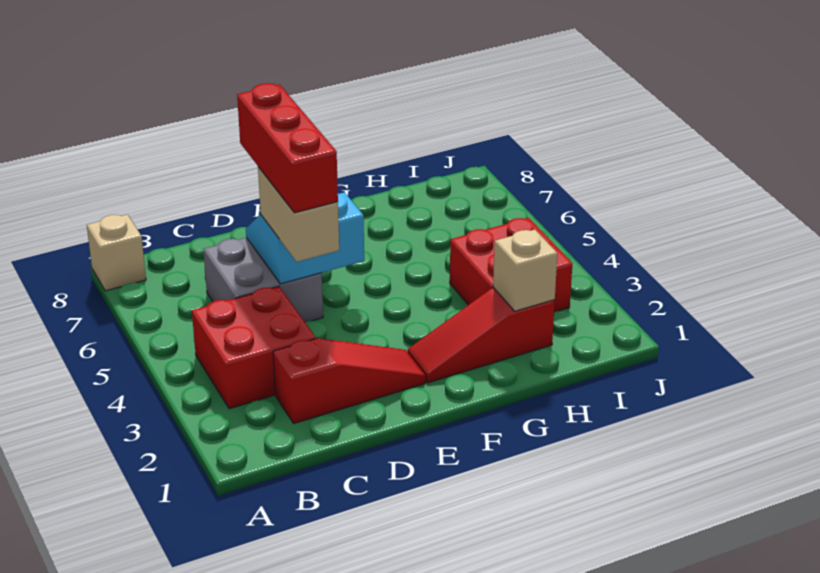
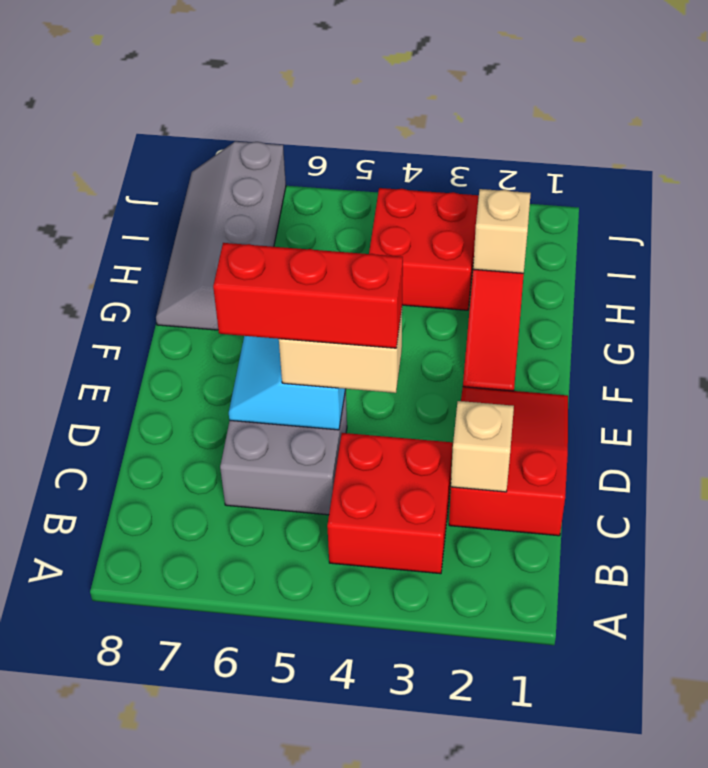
tan brick A8 level 1 -> tan brick C2 level 2
red slope C2:E2 level 1 top C -> red slope C1:E2 level 1 top C
none -> grey slope G7:J8 level 1 top 7

